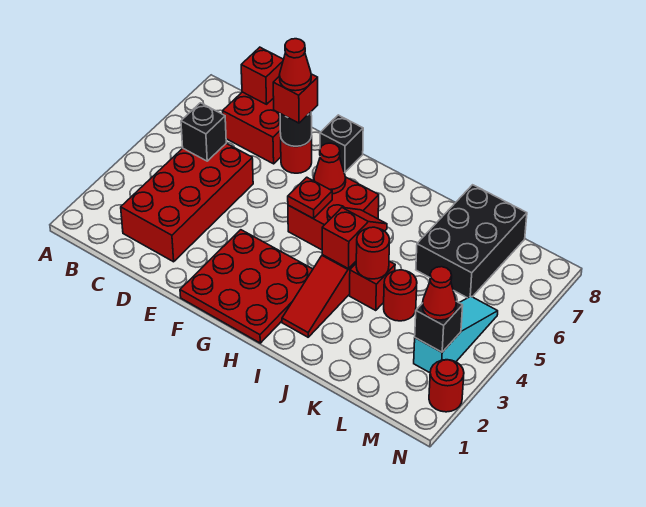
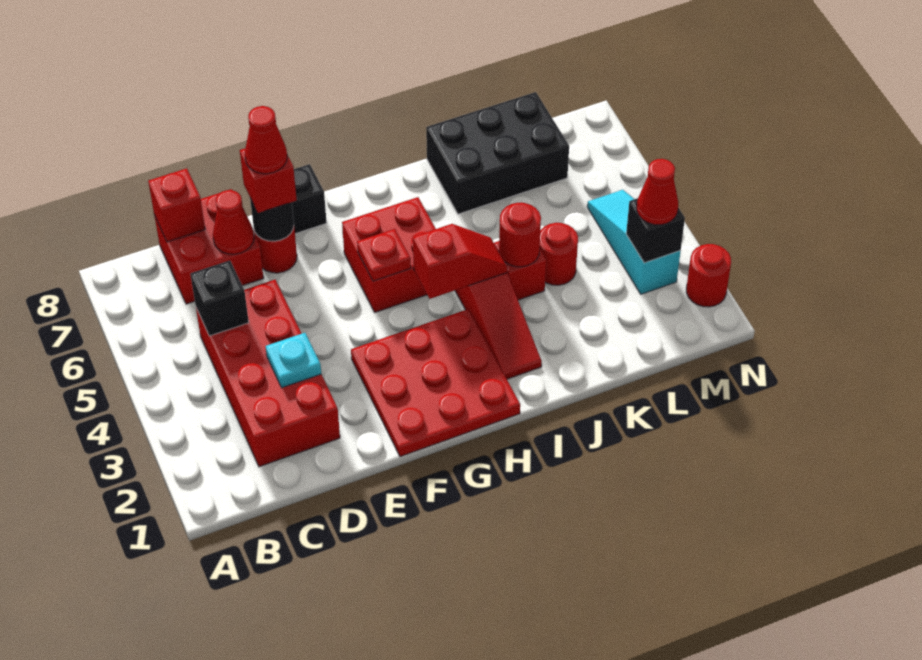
none -> cyan plate D3 level 2
red cone G6 level 2 -> red cone D7 level 2
red slope I4:I5 level 2 top 4 -> red slope H4:I4 level 2 top H
black brick K6:L8 level 1 -> black brick J7:L8 level 1

